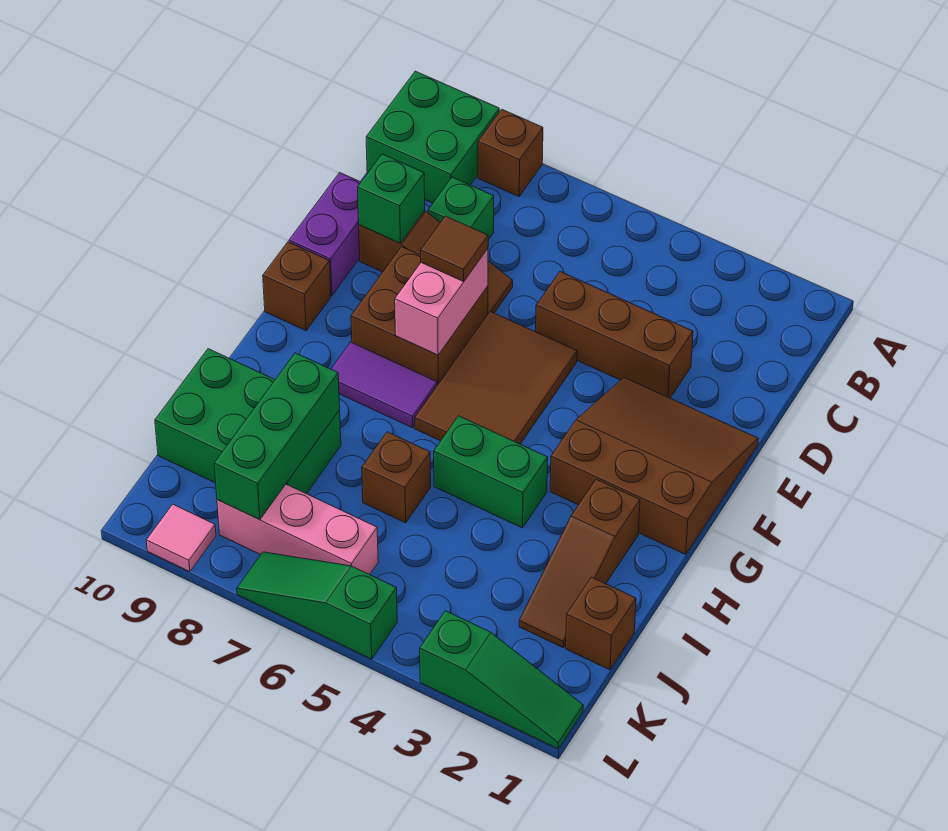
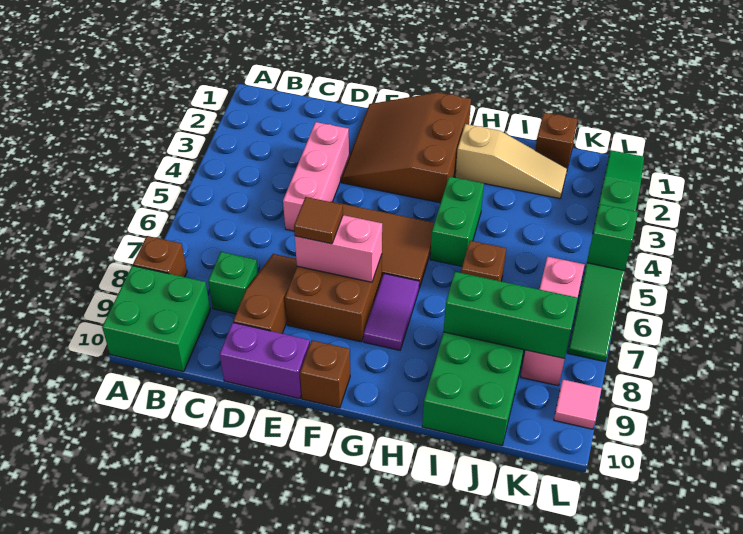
brown brick D3:D5 level 1 -> pink brick D3:D5 level 1
green brick D9 level 2 -> green brick L5 level 2
brown slope H2:J2 level 1 top H -> tan slope H2:J2 level 1 top H

